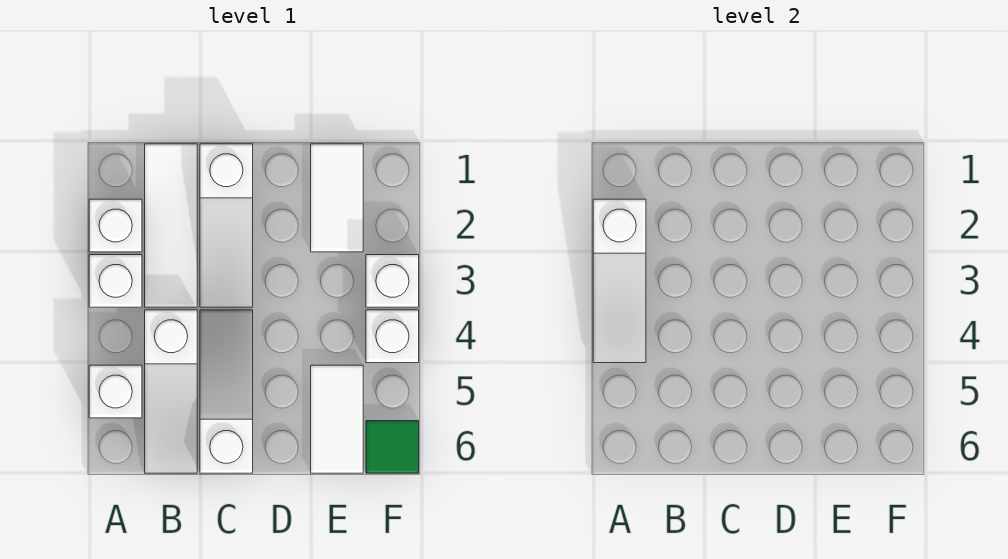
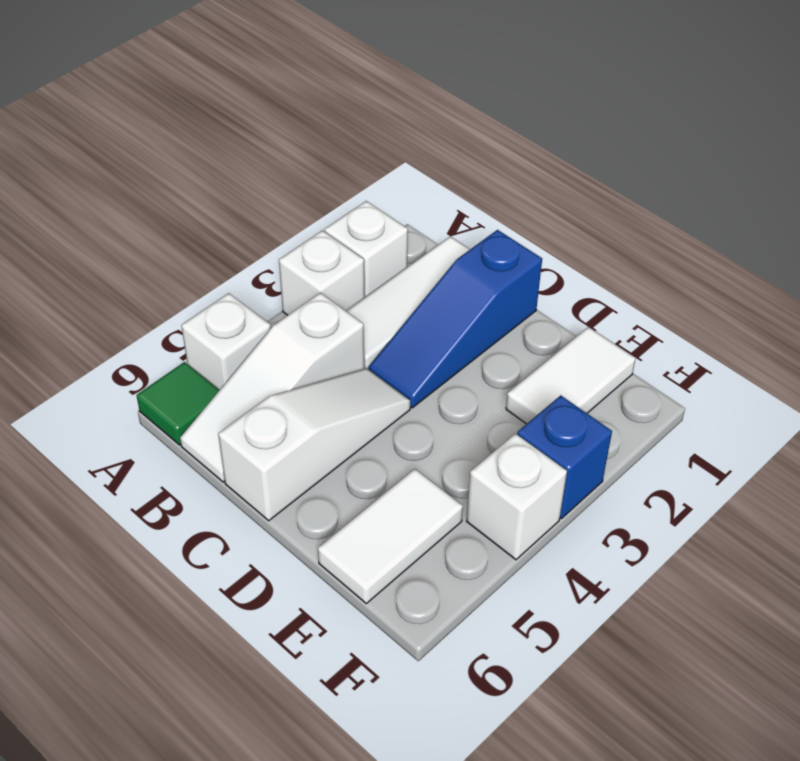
white slope A2:A4 level 2 top 2 -> none
white slope C1:C3 level 1 top 1 -> blue slope C1:C3 level 1 top 1
white brick F3 level 1 -> blue brick F3 level 1
green tile F6 level 1 -> green tile A6 level 1

